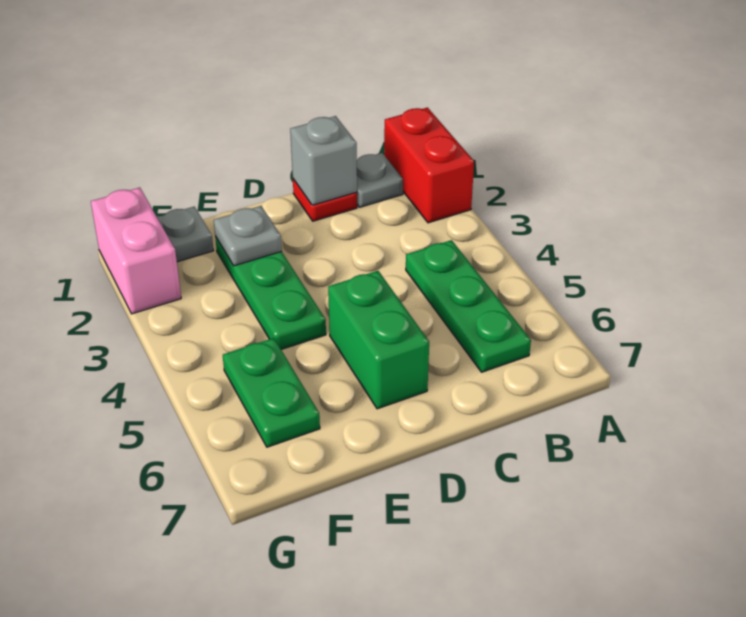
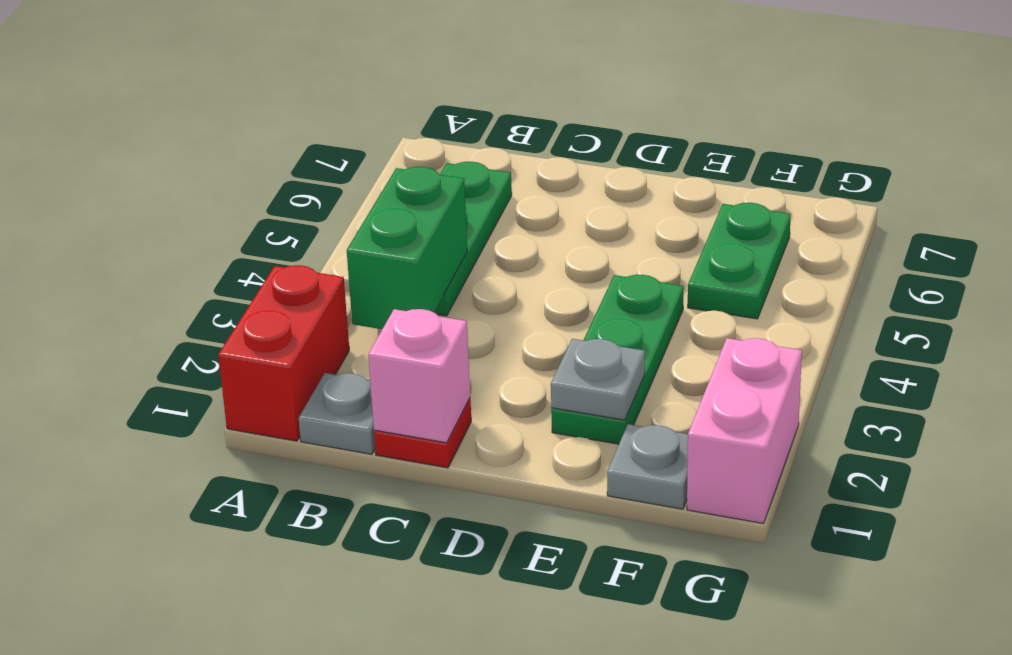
grey brick C1 level 2 -> pink brick C1 level 2
green brick D5:D6 level 1 -> green brick B3:B4 level 2

